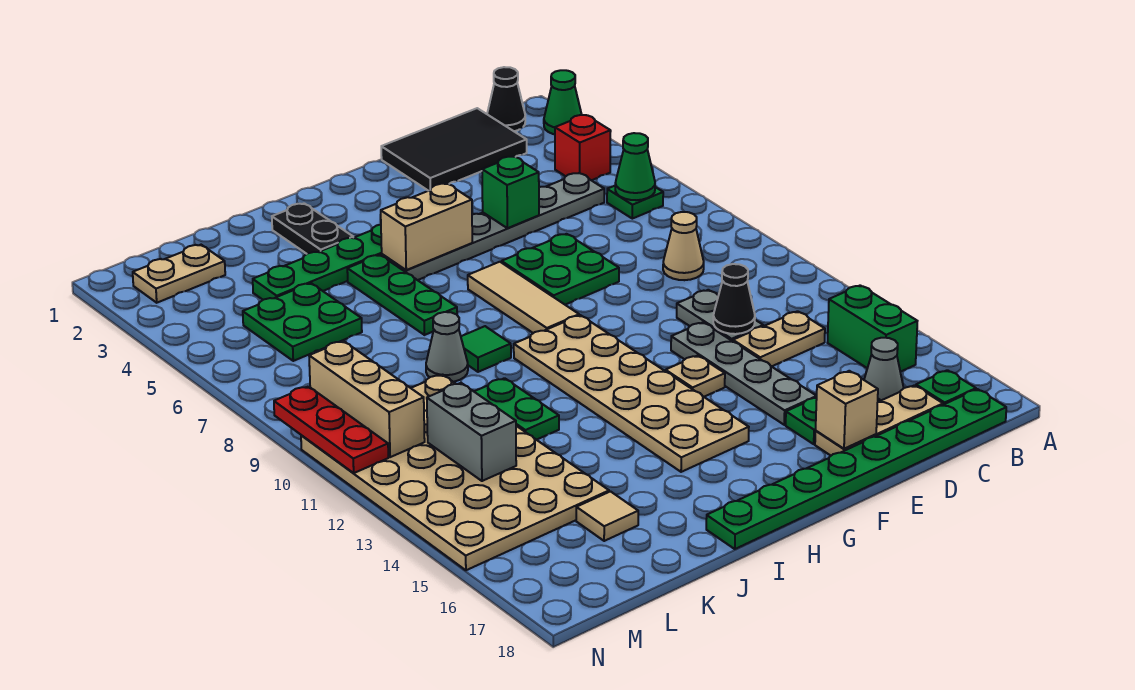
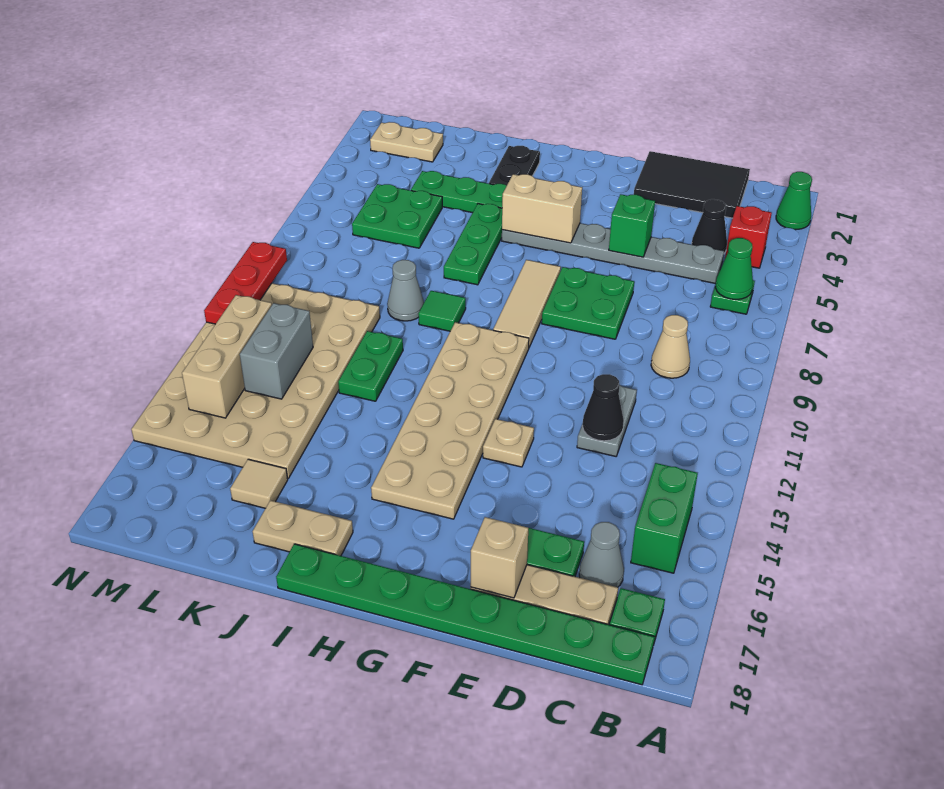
black cone B1 level 1 -> black cone C4 level 1
tan plate C13:D13 level 1 -> tan plate I17:J17 level 1
grey plate E12:E15 level 1 -> none
tan brick M9:M11 level 2 -> tan brick M12:M14 level 2

